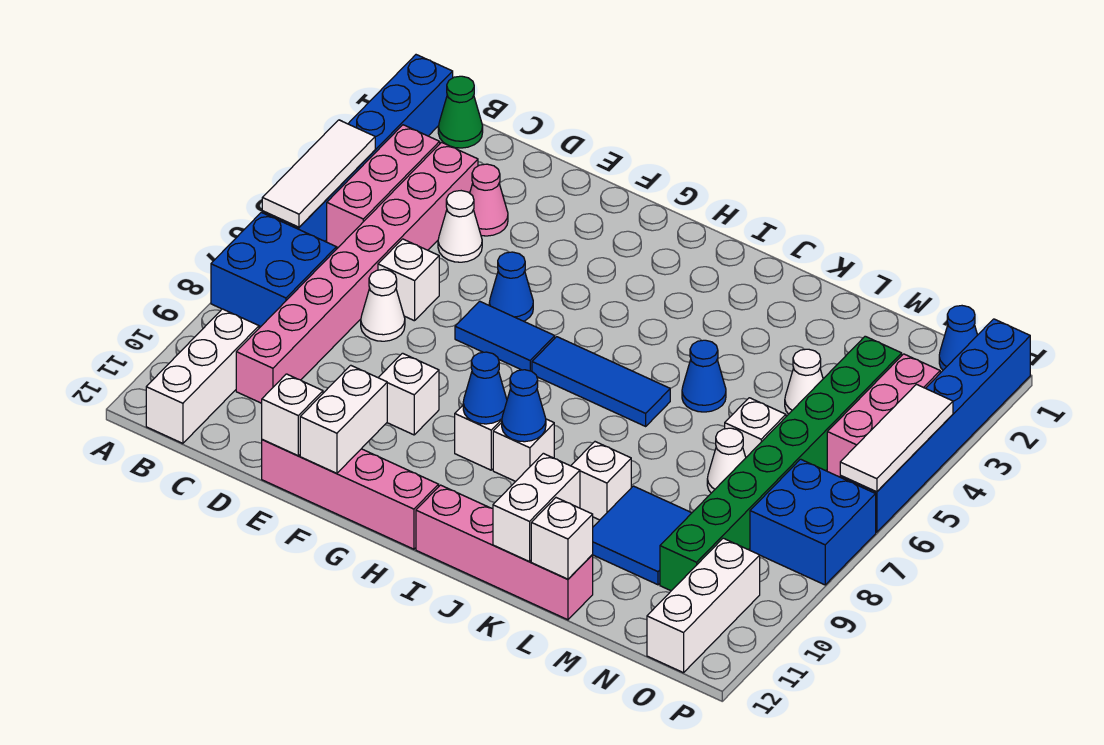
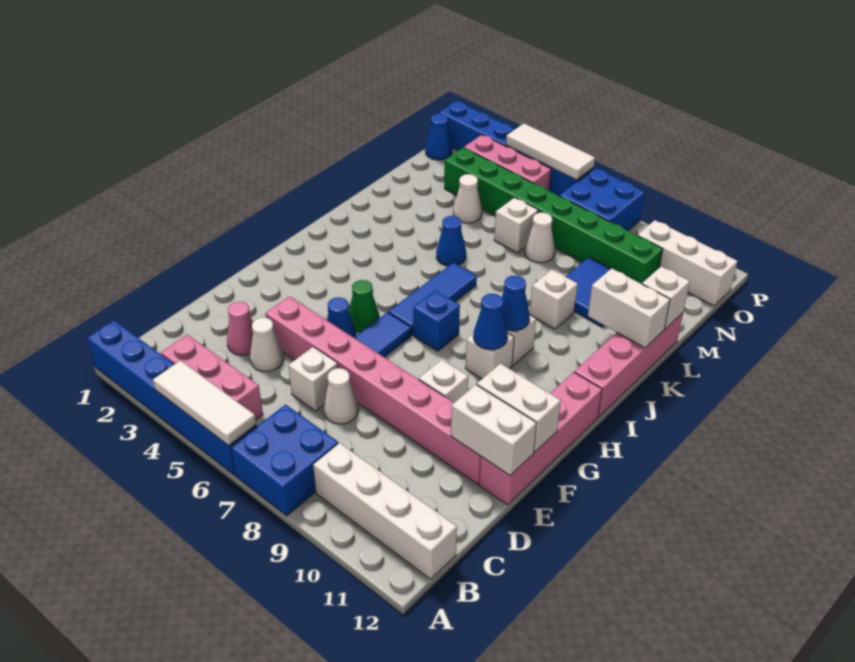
green cone B1 level 1 -> green cone G5 level 1
white brick B10:B12 level 1 -> white brick B9:B12 level 1
pink brick C3:C10 level 1 -> pink brick E4:E11 level 1
white brick E12 level 2 -> white brick E11:E12 level 2
none -> blue brick H7 level 1

